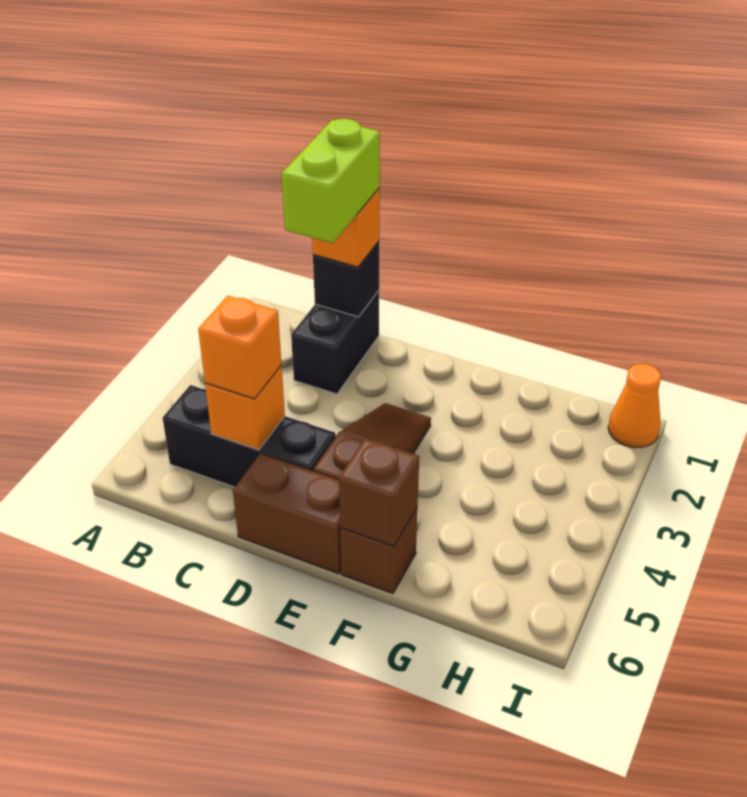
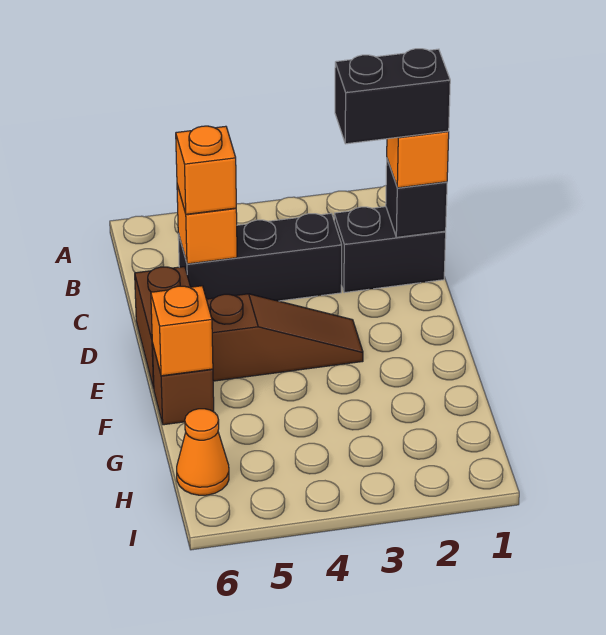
black brick B5:D5 level 1 -> black brick C3:C5 level 1
lime brick C1:C2 level 4 -> black brick C1:C2 level 4
brown brick F6 level 2 -> orange brick F6 level 2
orange cone I1 level 1 -> orange cone H6 level 1

